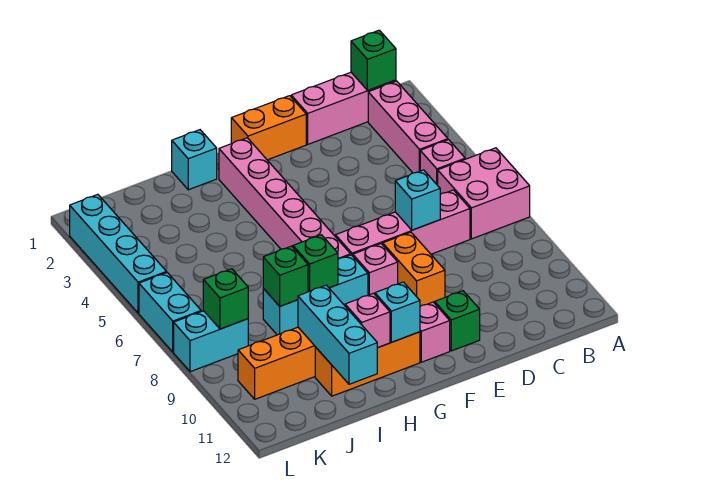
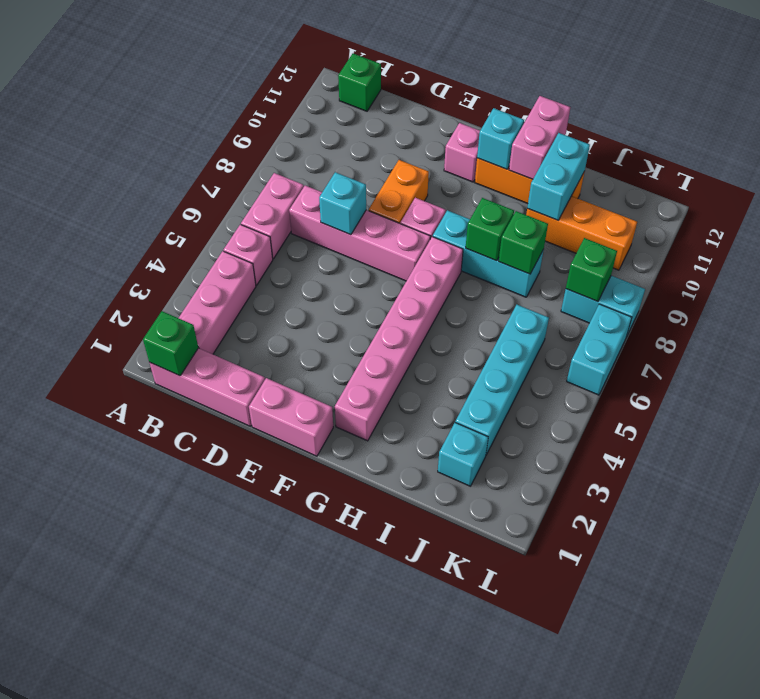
pink brick A6:B7 level 1 -> pink brick B6:B7 level 1
orange brick E1:F1 level 1 -> pink brick E1:F1 level 1
green brick E11 level 1 -> green brick B12 level 1
cyan brick H1 level 1 -> cyan brick J2 level 1
pink brick H11 level 2 -> pink brick H11:H12 level 2
cyan brick I10:I12 level 2 -> cyan brick I10:I11 level 2
cyan brick L2:L5 level 1 -> cyan brick J3:J6 level 1

